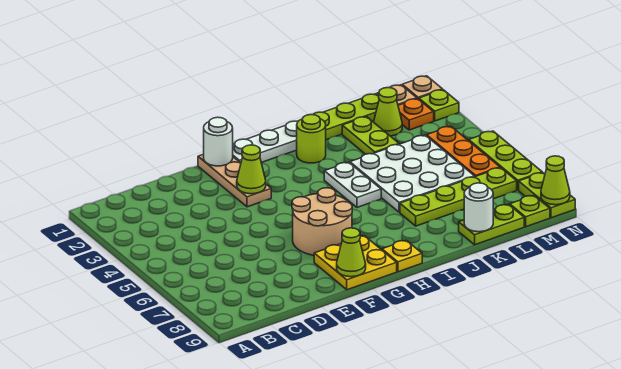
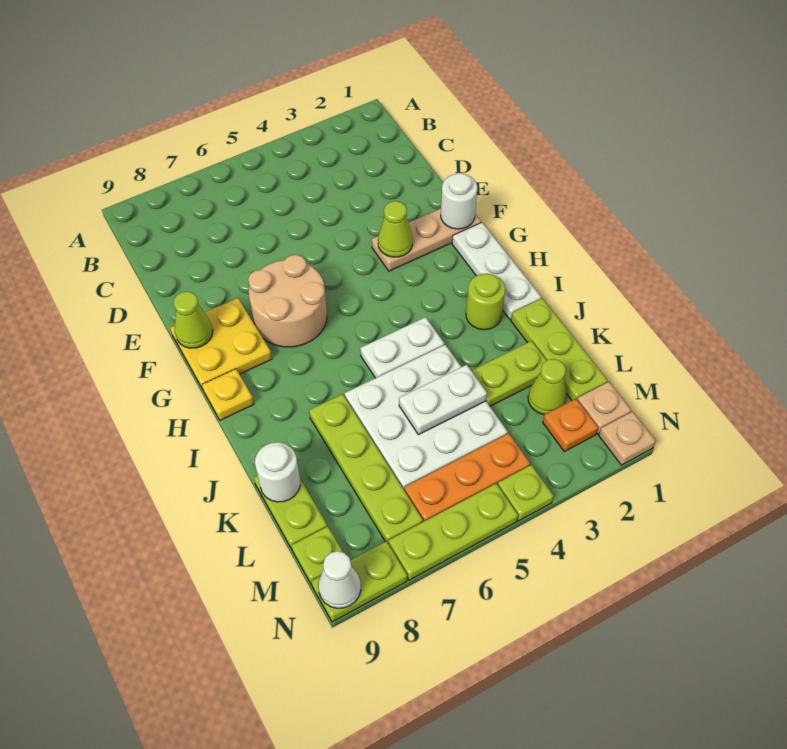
none -> white plate K4:K5 level 2
lime plate N2 level 1 -> lime plate N4 level 1
lime cone N9 level 2 -> white cone N9 level 2

